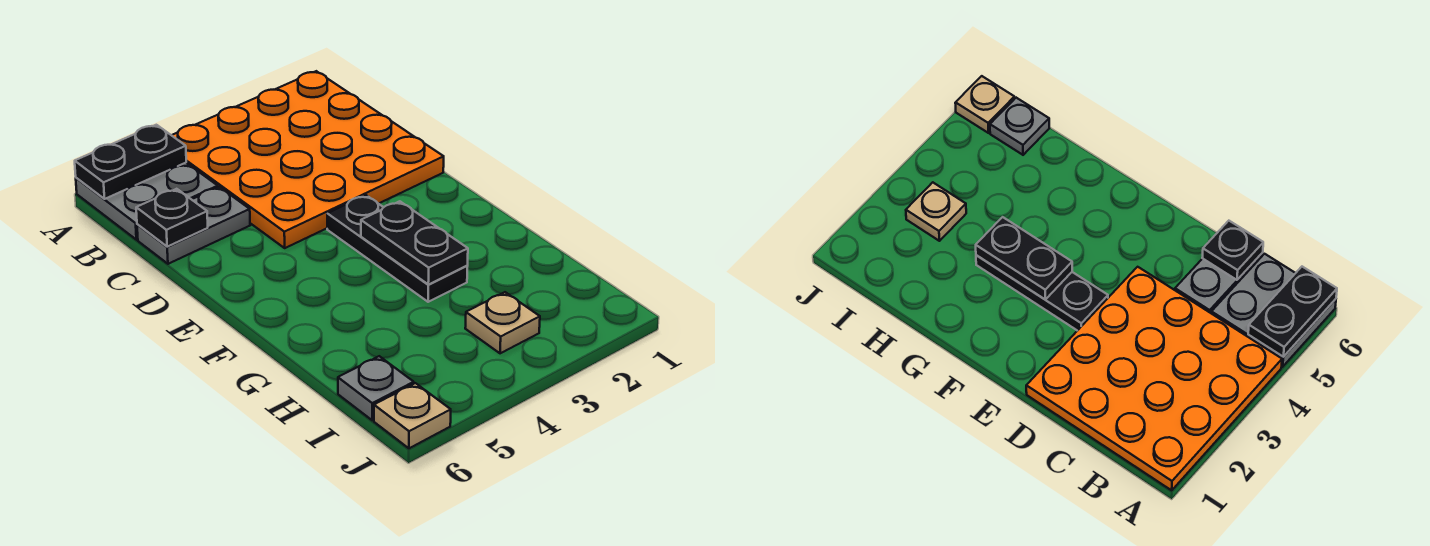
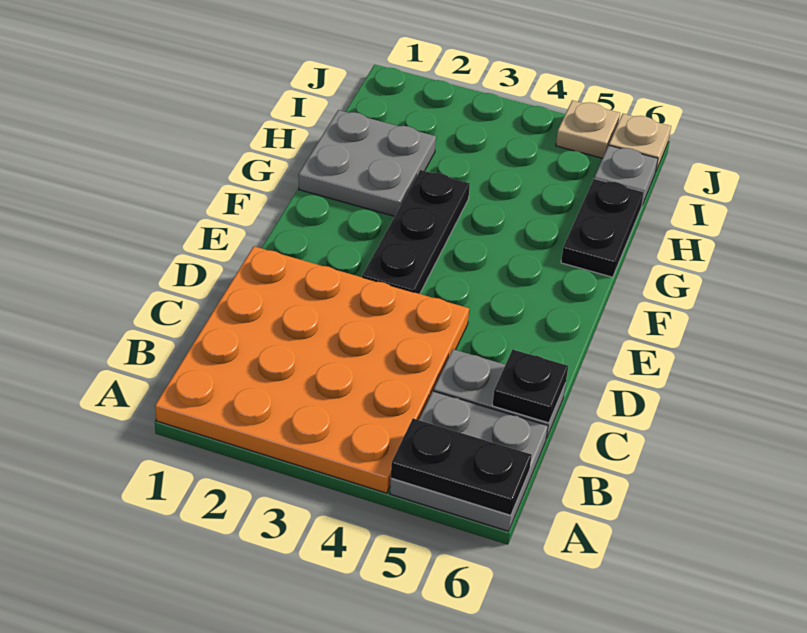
black plate F3:G3 level 2 -> black plate G6:H6 level 1
none -> grey plate G1:H2 level 1
tan plate I3 level 1 -> tan plate J5 level 1

